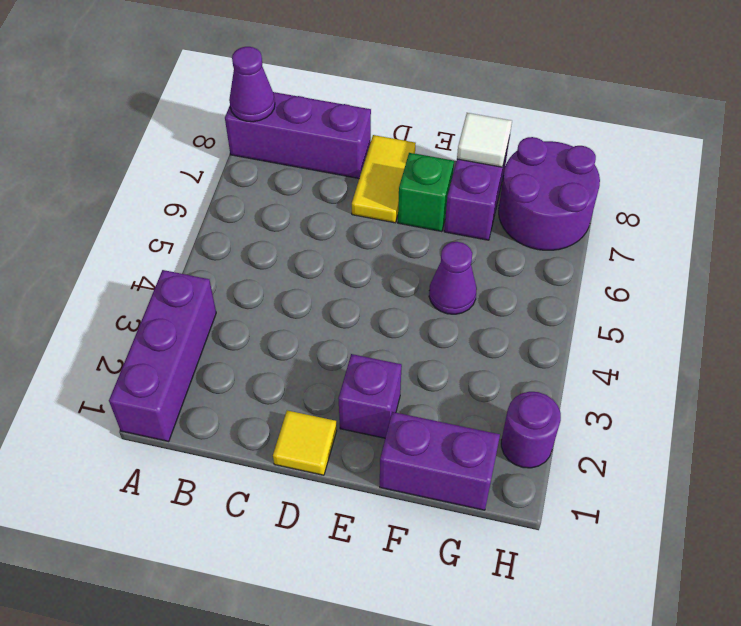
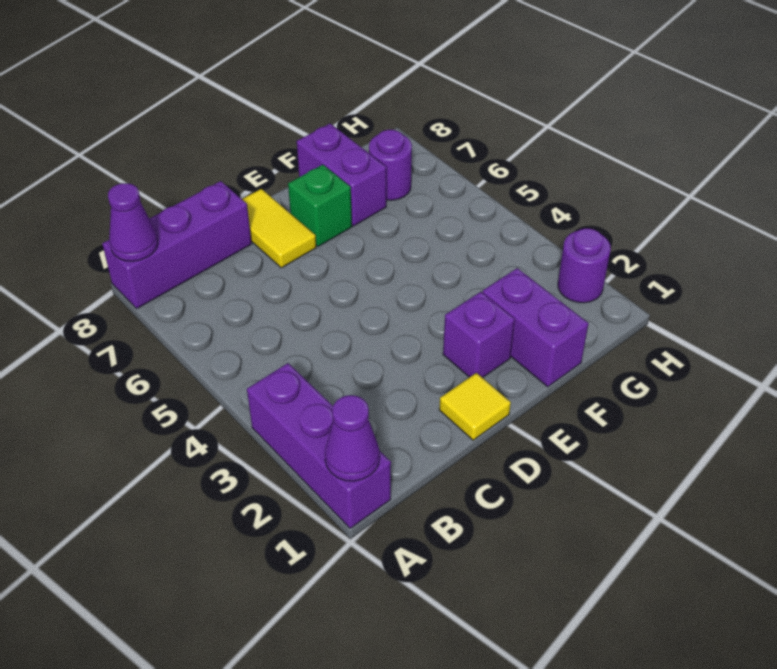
purple brick F1:G1 level 1 -> purple brick F1:F2 level 1
purple cone F5 level 1 -> purple cone A1 level 2
white tile F8 level 2 -> none
purple round brick G7:H8 level 1 -> purple round brick G7 level 1

